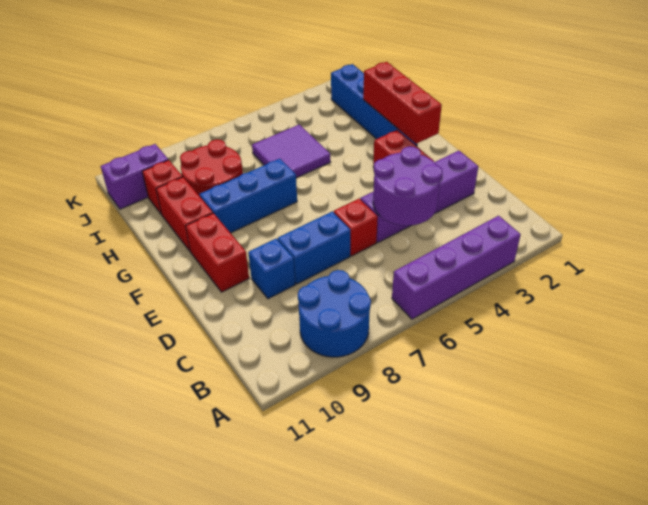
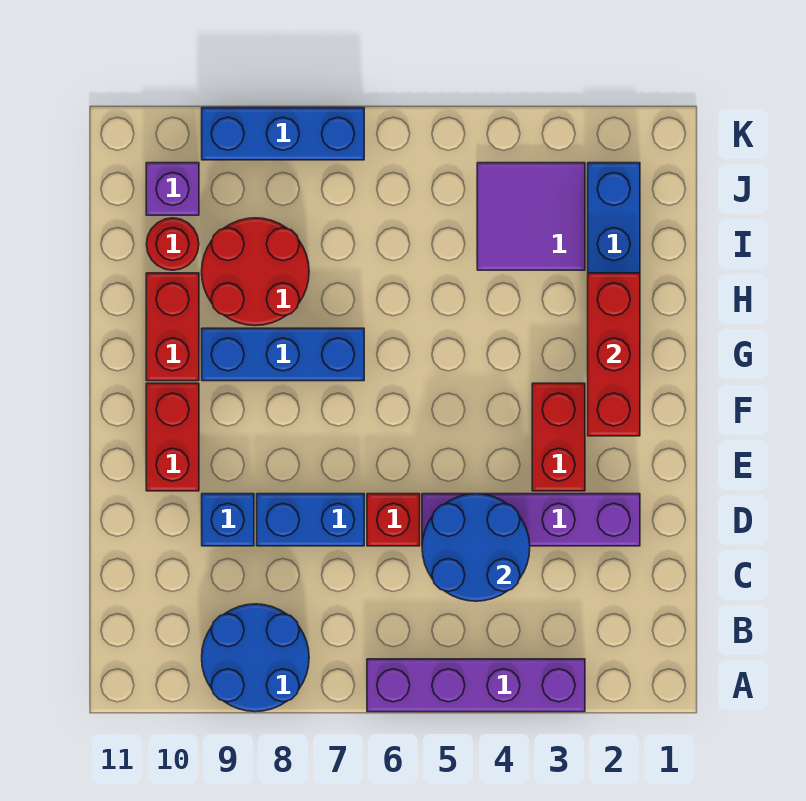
purple round brick C4:D5 level 2 -> blue round brick C4:D5 level 2
purple tile H5:I6 level 1 -> purple tile I3:J4 level 1
red brick I10 level 1 -> red round brick I10 level 1
purple brick J10:J11 level 1 -> purple brick J10 level 1
none -> blue brick K7:K9 level 1

